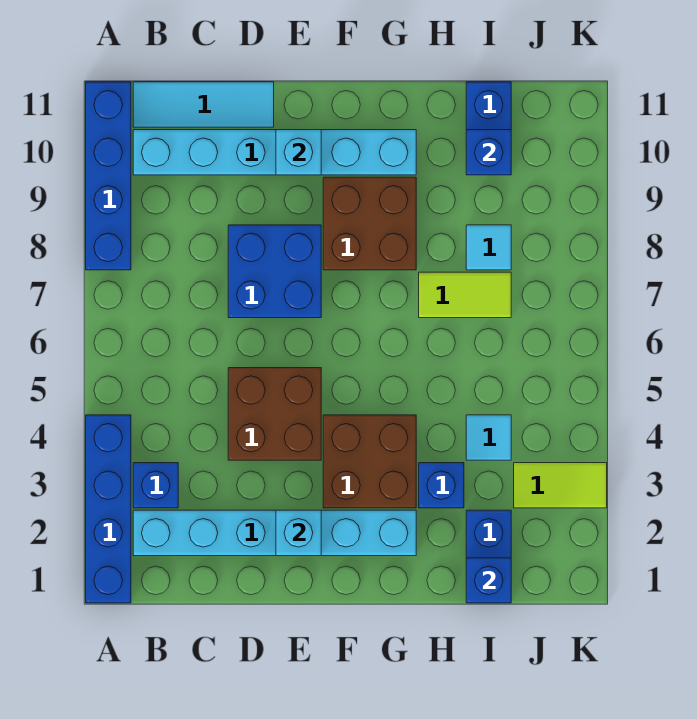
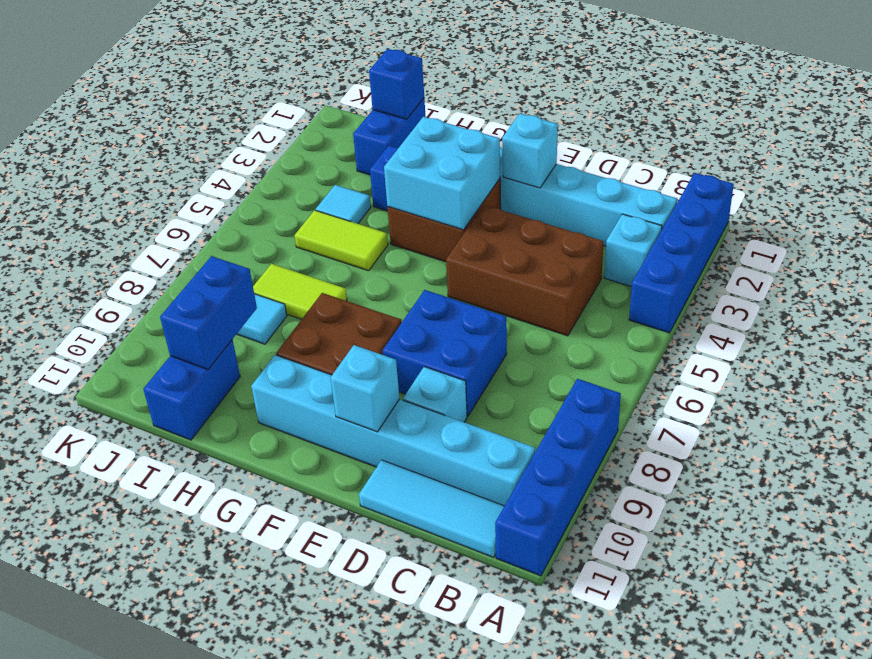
blue brick B3 level 1 -> cyan brick B3 level 1
brown brick D4:E5 level 1 -> brown brick C4:E5 level 1
none -> cyan brick D9 level 1
none -> cyan brick F3:G4 level 2
blue brick I10 level 2 -> blue brick I9:I10 level 2
lime tile J3:K3 level 1 -> lime tile H5:I5 level 1

